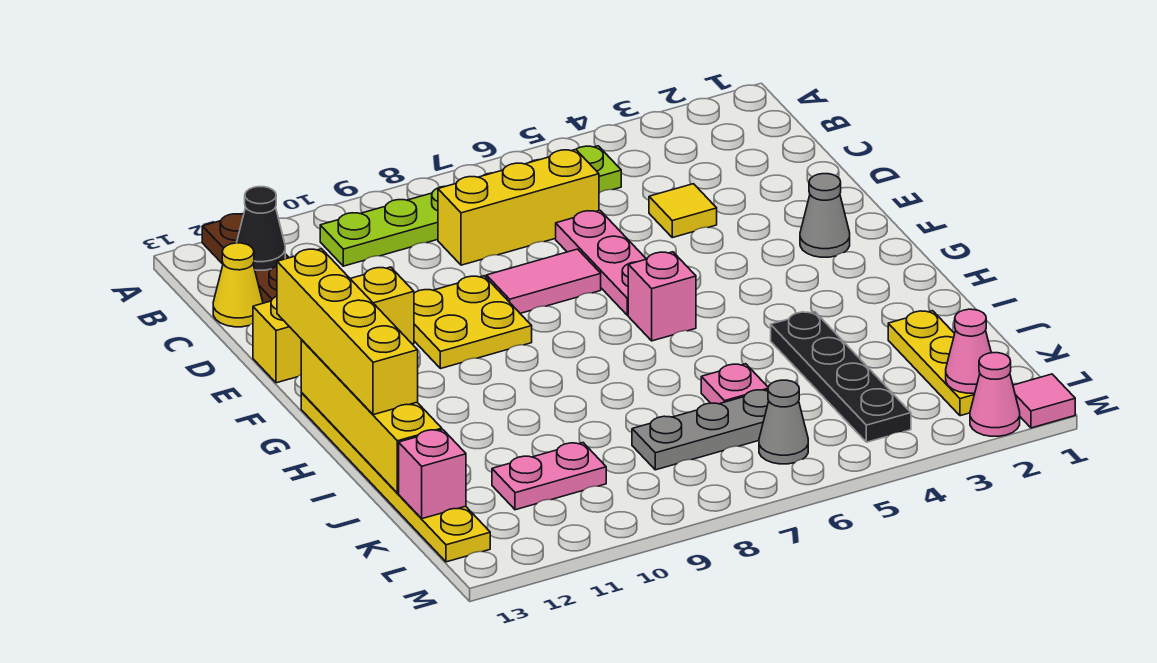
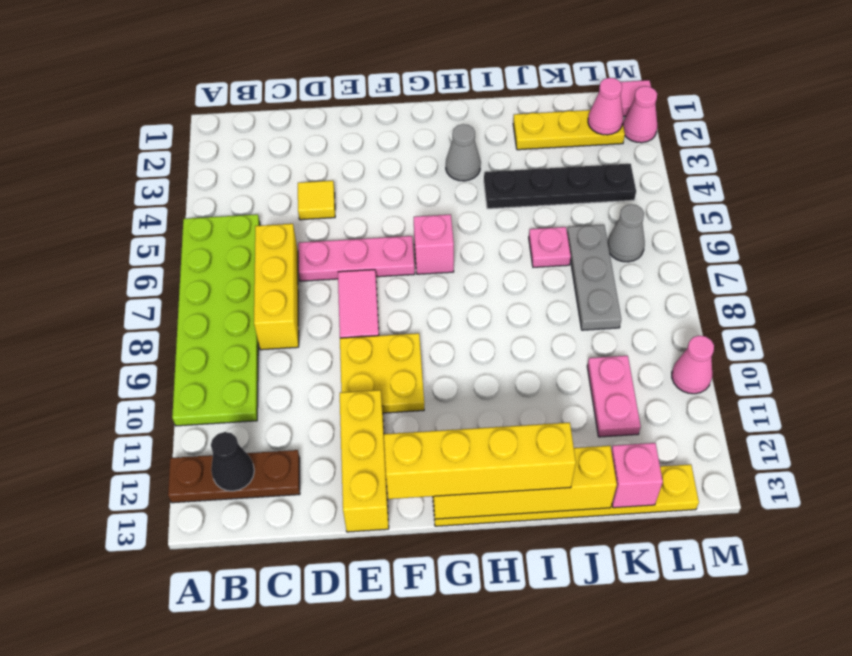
lime plate B5:B10 level 1 -> lime plate A5:B10 level 1
yellow cone C13 level 1 -> none
grey cone F2 level 1 -> grey cone H3 level 1
none -> pink cone M10 level 1

